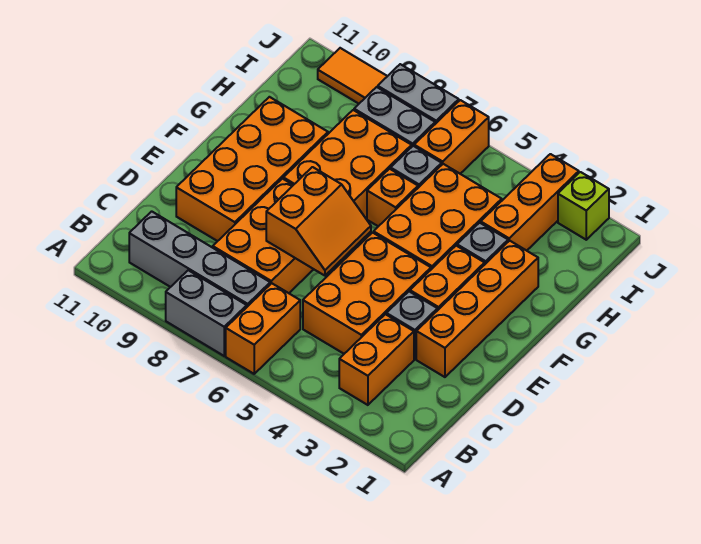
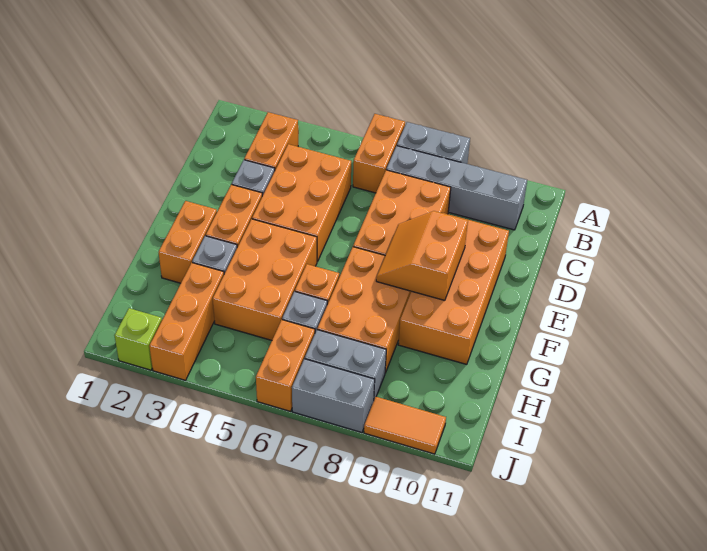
orange brick D2:G2 level 1 -> orange brick F2:G2 level 1
orange slope D6:E7 level 2 top 7 -> orange slope E8:F9 level 2 top 9

